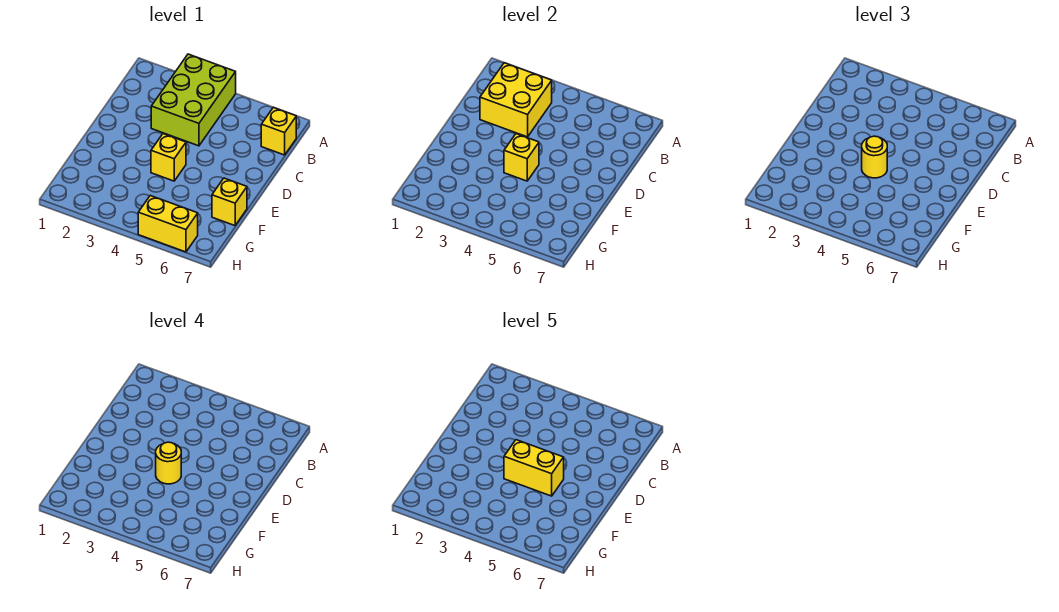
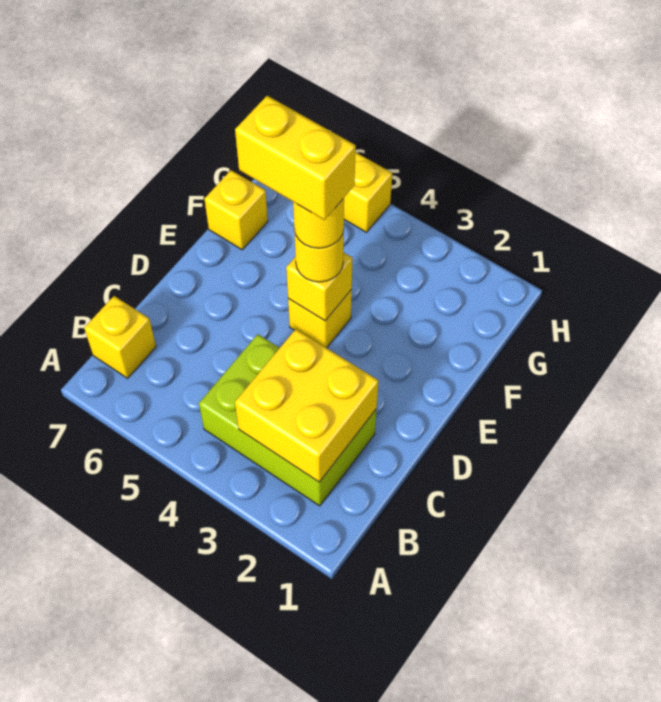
lime brick A3:C4 level 1 -> lime brick B2:C4 level 1

